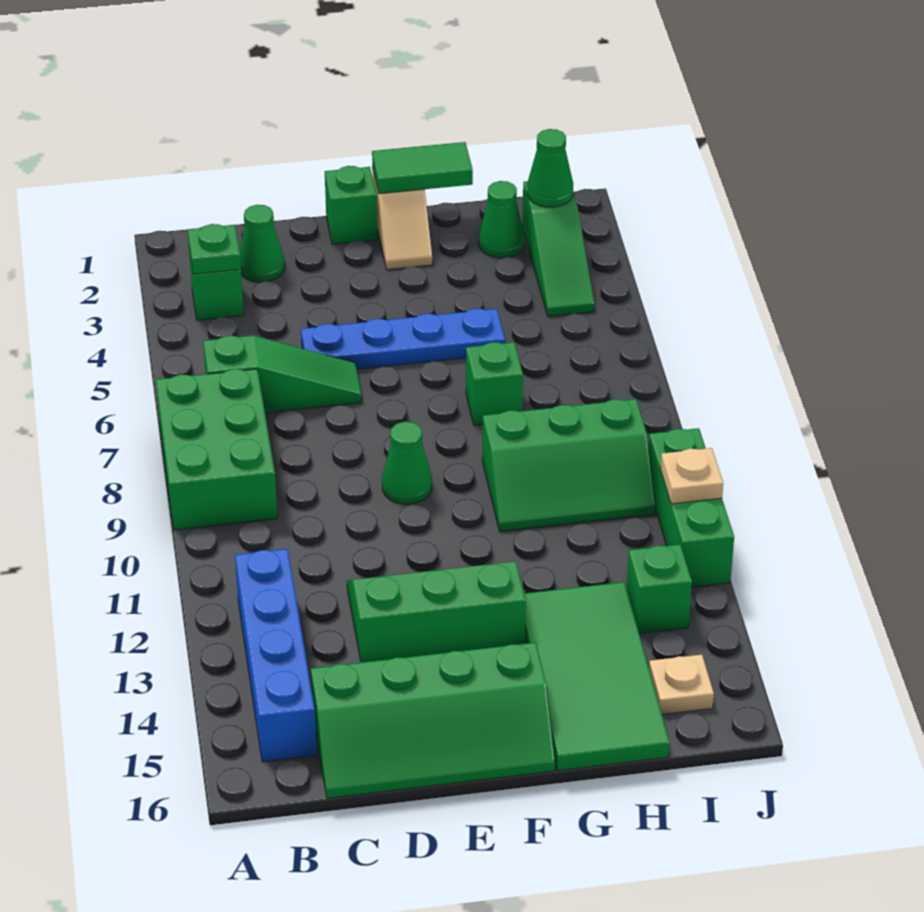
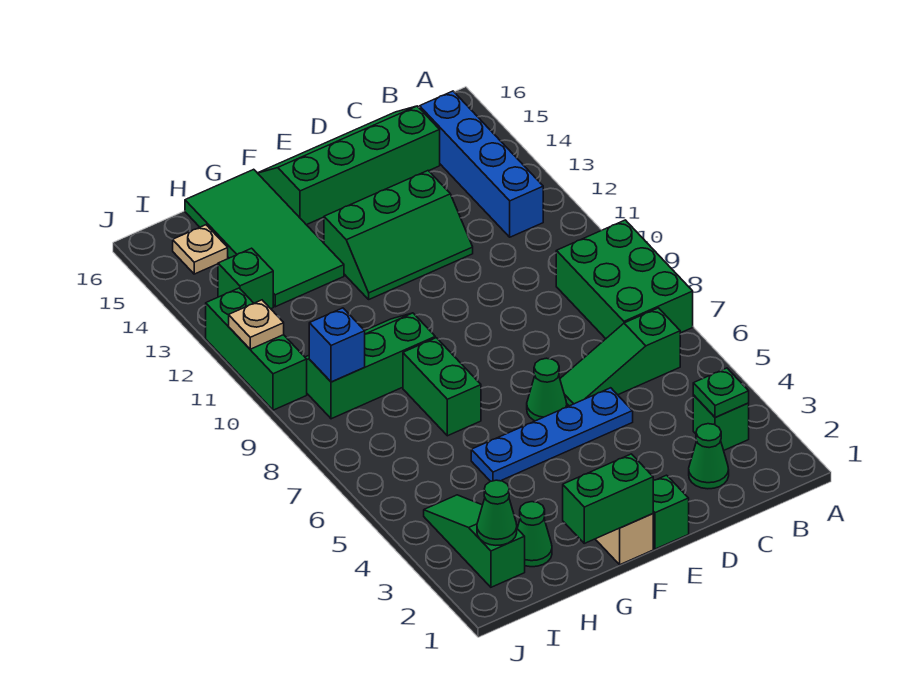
green cone E9 level 1 -> green cone E6 level 1
green tile F1:G1 level 2 -> green brick F1:G1 level 2
green brick G7 level 1 -> green brick G7:G8 level 1
none -> blue brick I9 level 2

